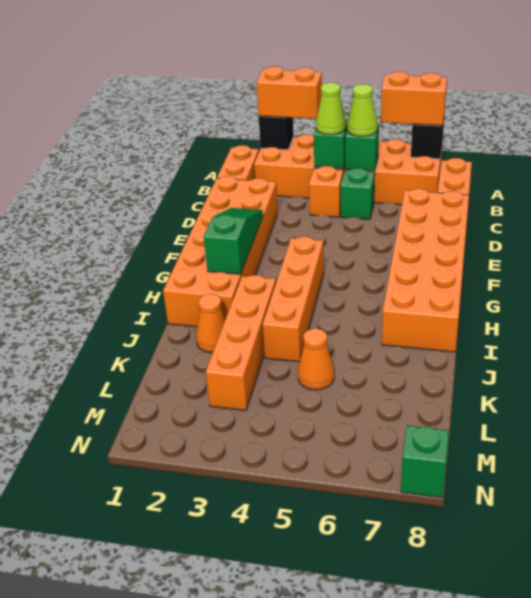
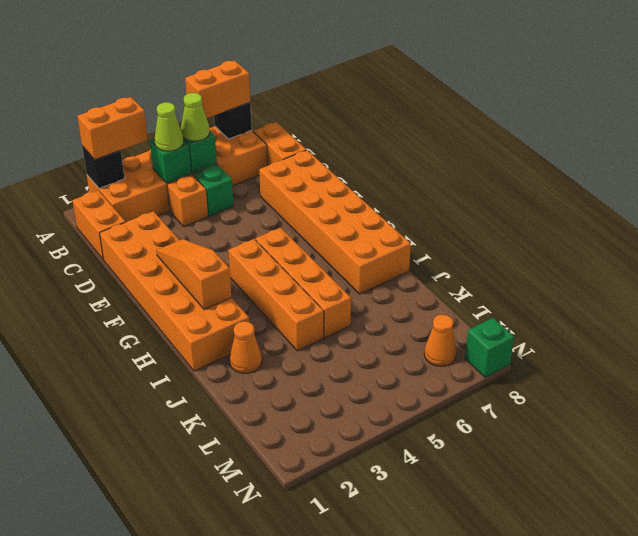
green slope F2:H2 level 2 top H -> orange slope F2:H2 level 2 top H
orange brick I3:L3 level 1 -> orange brick G5:J5 level 1
orange cone K5 level 1 -> orange cone M7 level 1

